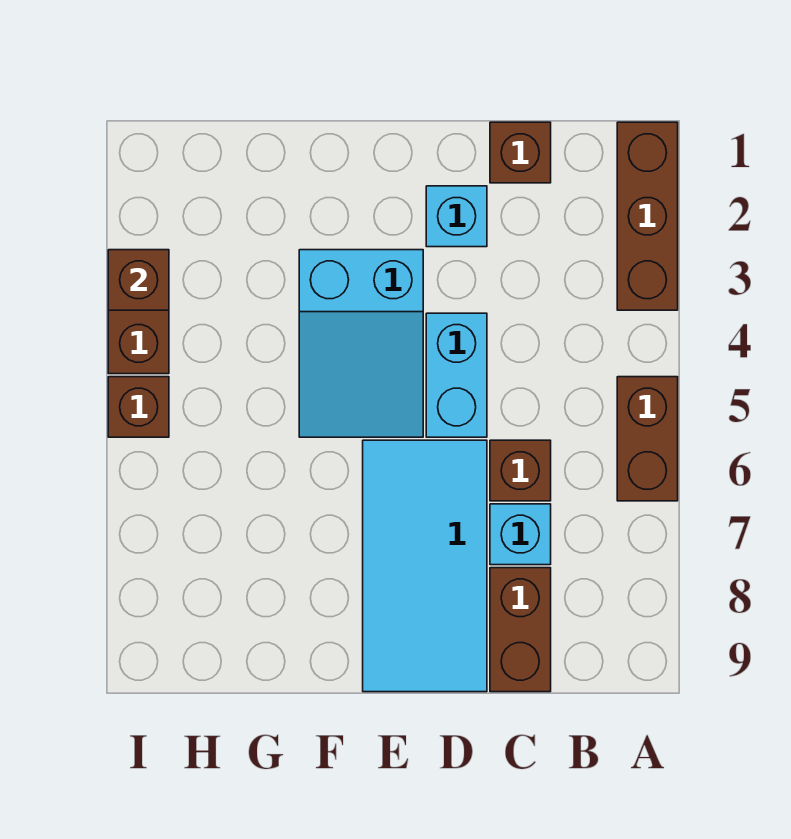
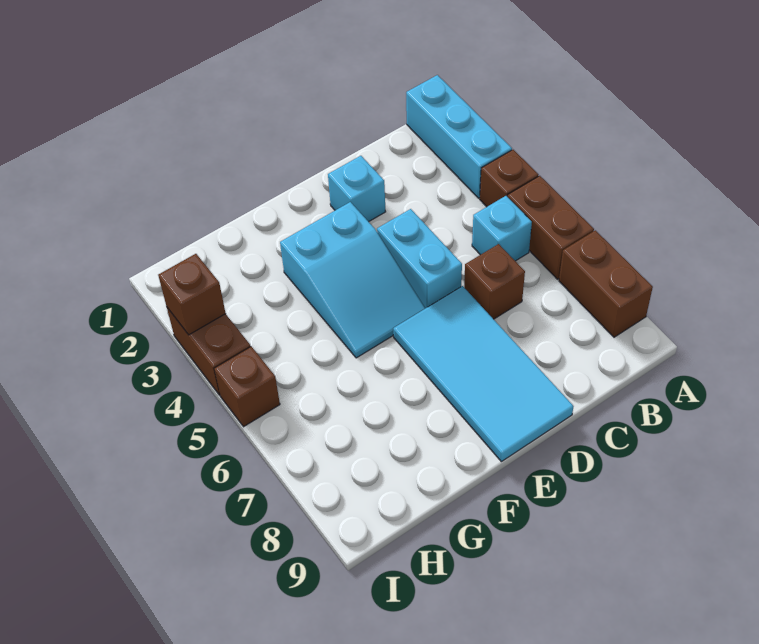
brown brick A1:A3 level 1 -> cyan brick A1:A3 level 1
brown brick C1 level 1 -> brown brick A4 level 1
cyan brick C7 level 1 -> cyan brick B5 level 1
brown brick C8:C9 level 1 -> brown brick A7:A8 level 1

